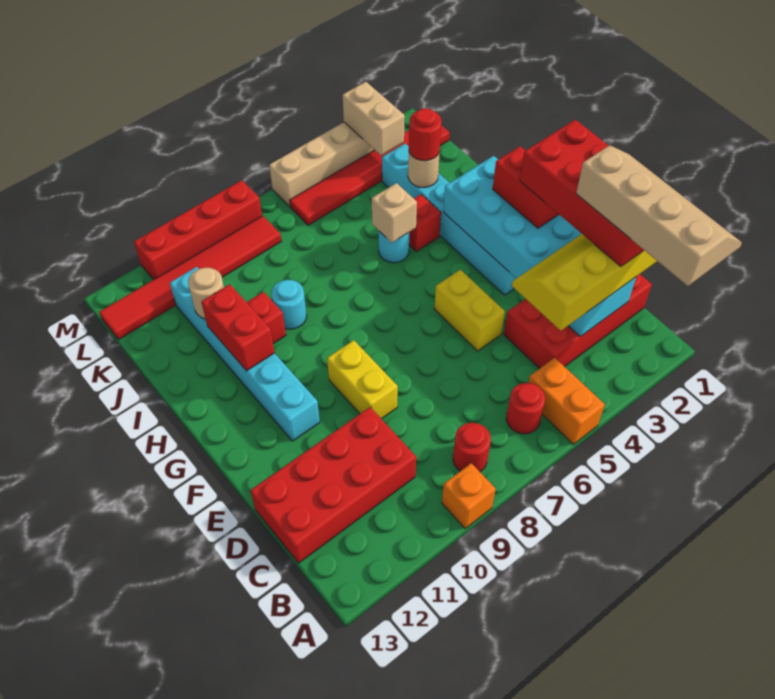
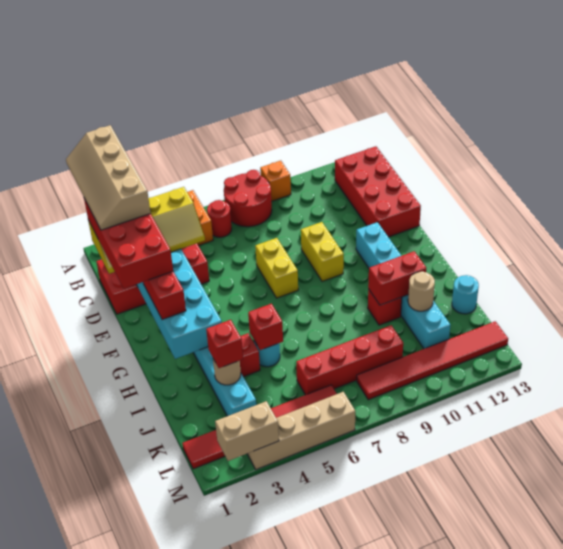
red round brick B8 level 1 -> red round brick A7:B8 level 1
red brick C10:D13 level 1 -> red brick B12:E13 level 1
yellow brick E5:F5 level 1 -> yellow brick E7:F7 level 1
red brick H11:I11 level 2 -> red brick I10:I11 level 2
tan brick I5 level 2 -> red brick I5 level 2
cyan round brick I9 level 1 -> cyan round brick J13 level 1
red round brick J3 level 3 -> red brick J3 level 3
tan brick L3:M3 level 2 -> tan brick M2:M3 level 2
red brick M8:M11 level 1 -> red brick K6:K9 level 1

